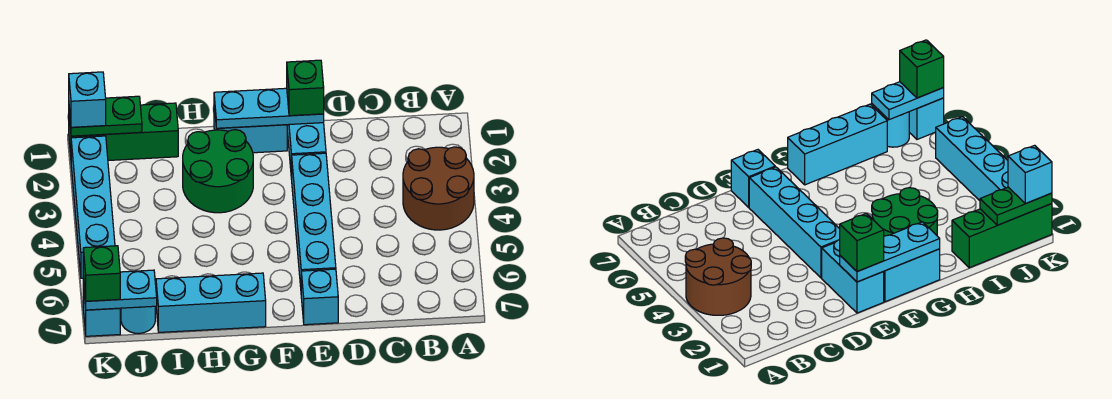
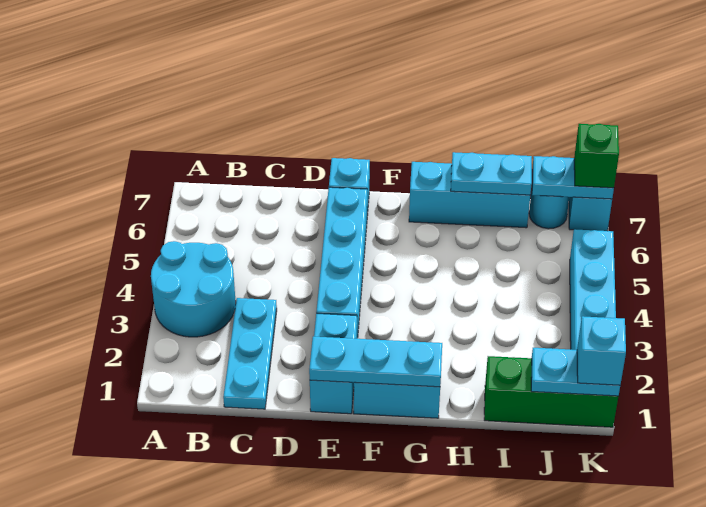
brown round brick A3:B4 level 1 -> cyan round brick A3:B4 level 1
none -> cyan plate C1:C3 level 1
green brick E1 level 3 -> none
green round brick G2:H3 level 1 -> none
none -> cyan plate H7:I7 level 2
green plate J1:K1 level 2 -> cyan plate J1:K1 level 2

